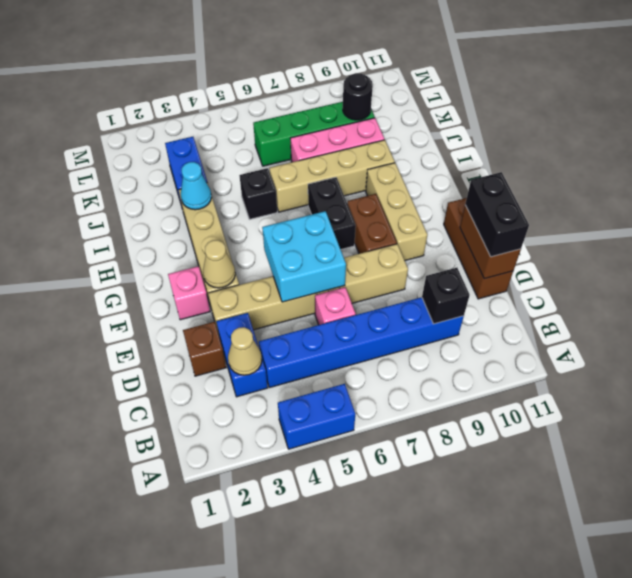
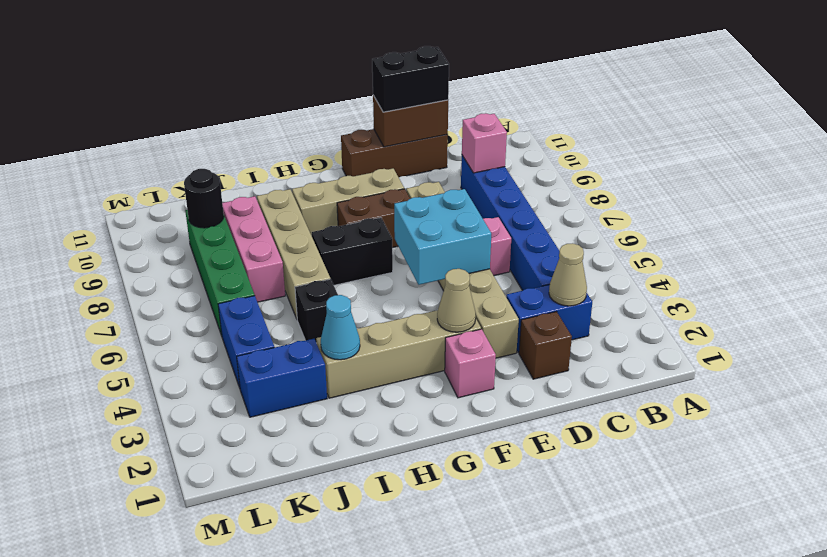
blue brick A4:A5 level 1 -> blue brick K4:K5 level 1
black brick C9 level 2 -> pink brick C9 level 2

